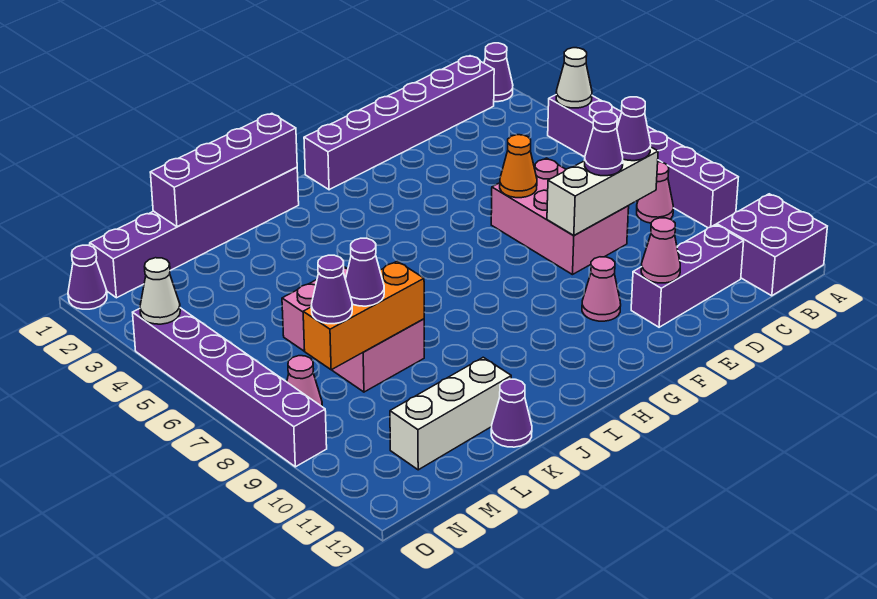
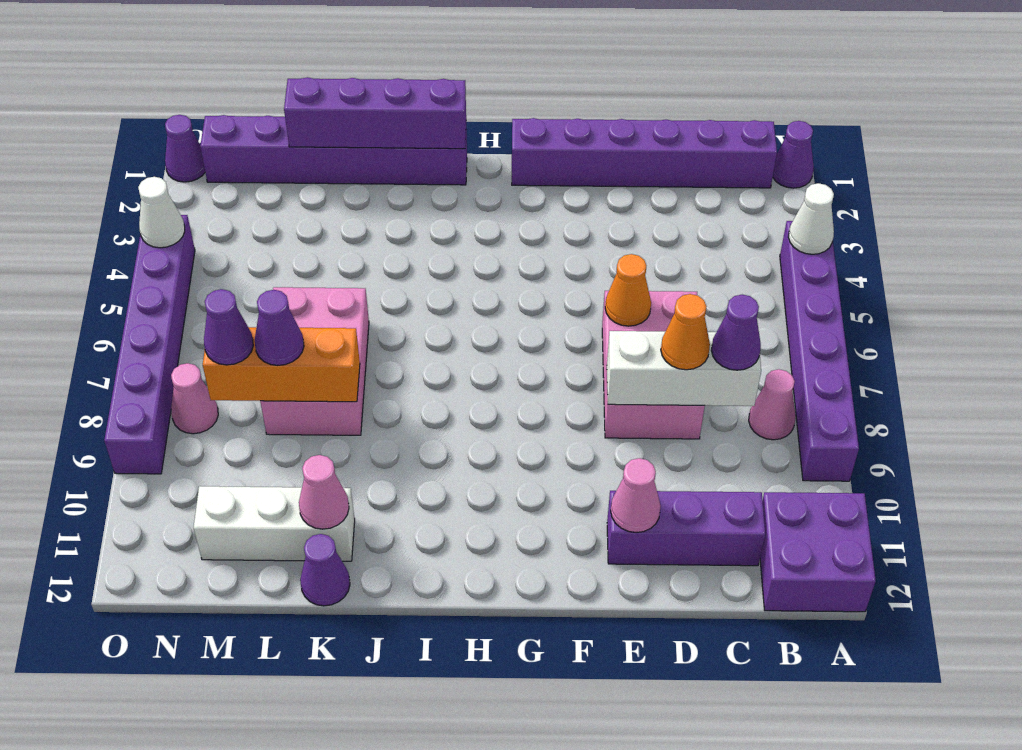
purple cone D8 level 3 -> orange cone D8 level 3
pink cone F10 level 1 -> pink cone K11 level 2

